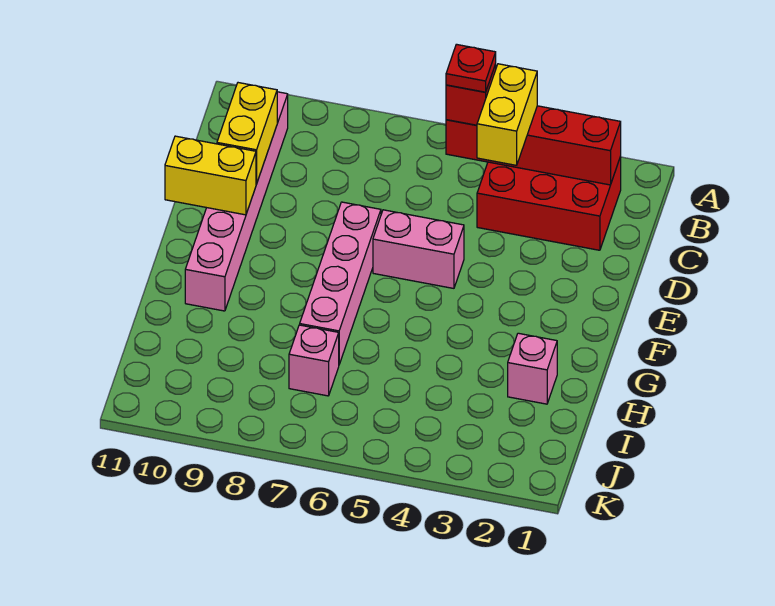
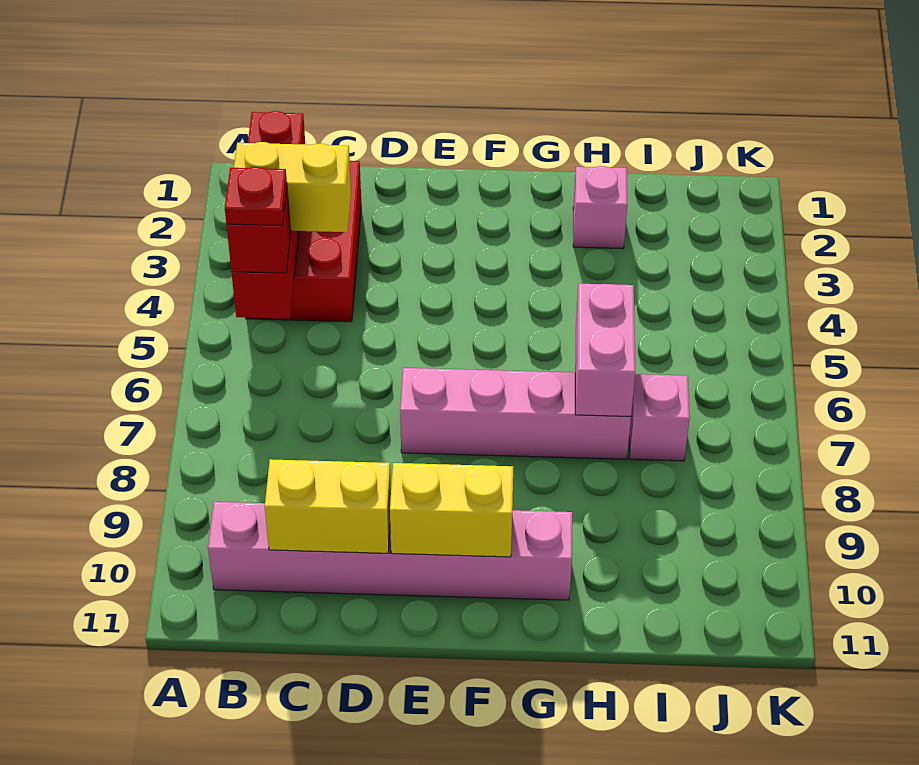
pink brick E5:E6 level 1 -> pink brick H6:H7 level 2
yellow brick E10:E11 level 2 -> yellow brick E10:F10 level 2

